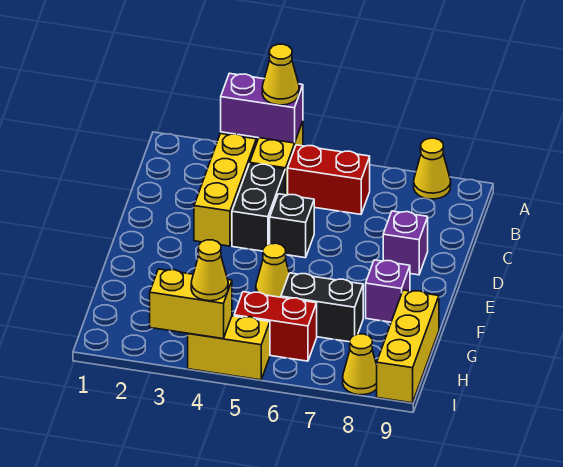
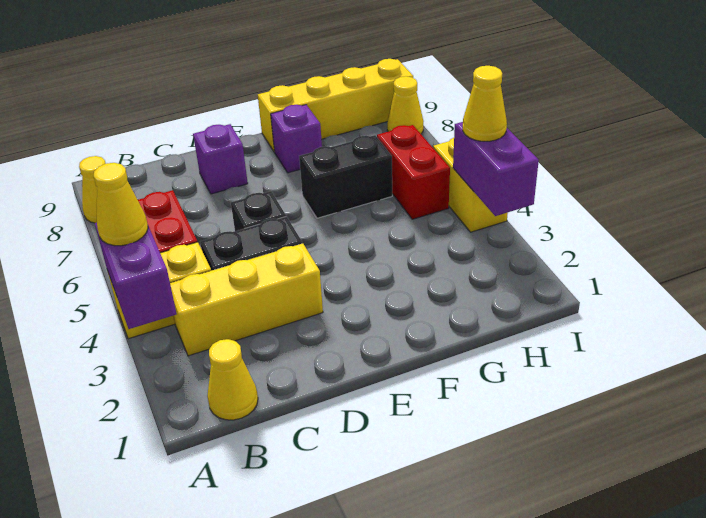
yellow cone F5 level 1 -> yellow cone B1 level 1
black brick G6:G7 level 1 -> black brick F6:G6 level 1
yellow brick G9:I9 level 1 -> yellow brick F9:I9 level 1
yellow brick I3:I4 level 2 -> purple brick I3:I4 level 2

